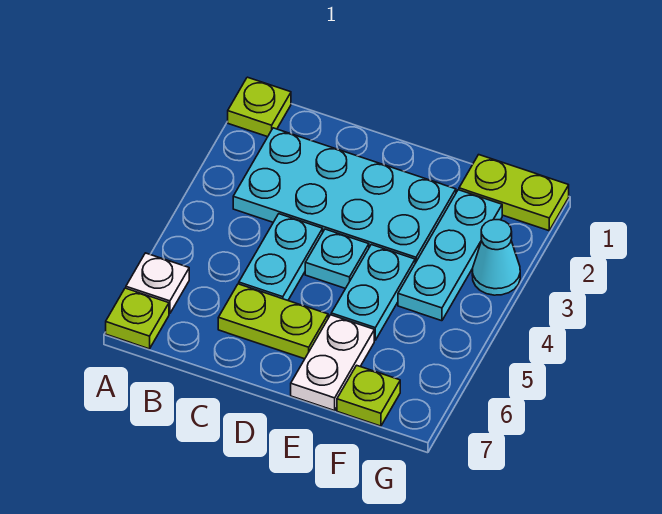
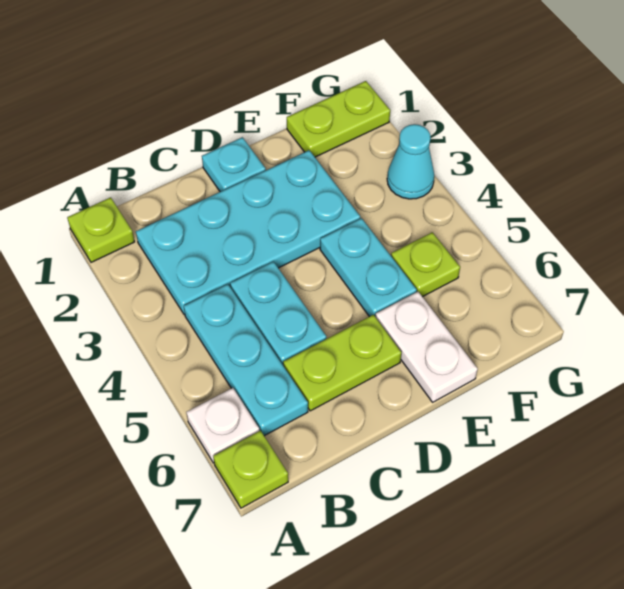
cyan plate D4 level 1 -> cyan plate D1 level 1
cyan plate F2:F4 level 1 -> cyan plate B4:B6 level 1
lime plate F7 level 1 -> lime plate F5 level 1

